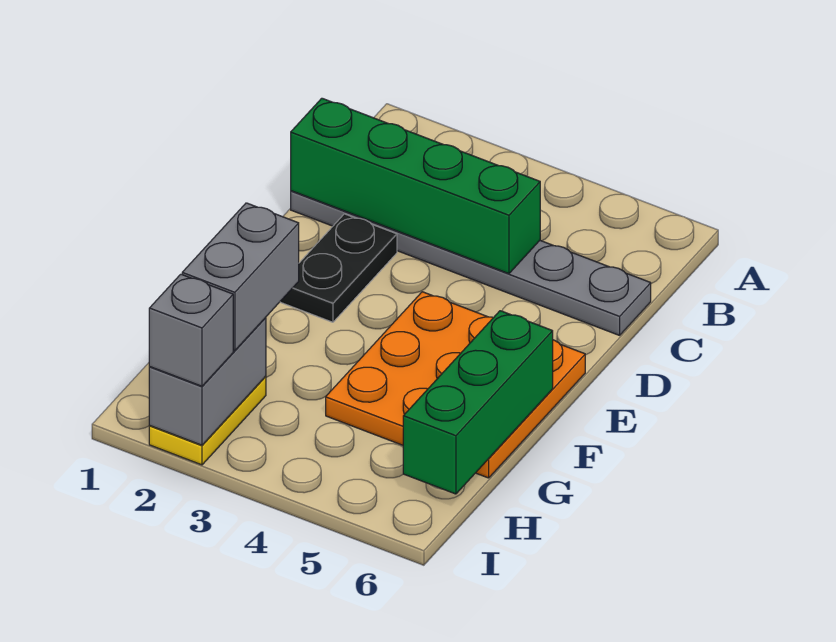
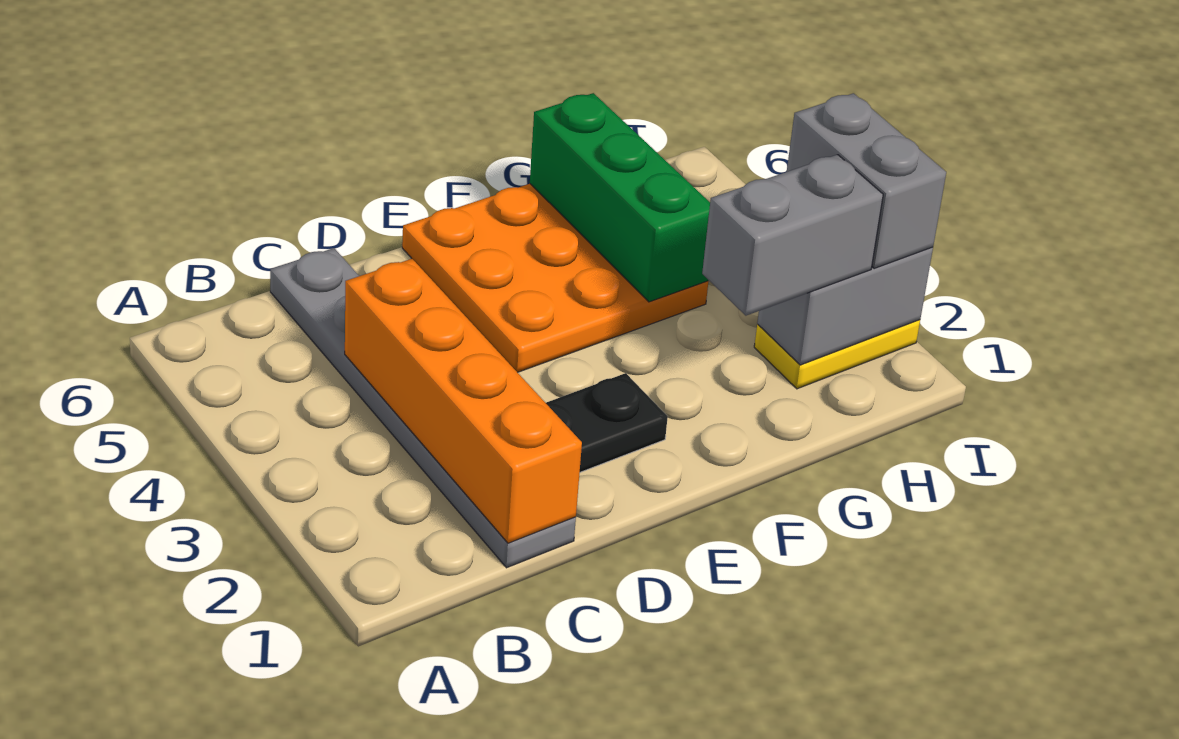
green brick C1:C4 level 2 -> orange brick C1:C4 level 2
green brick F6:H6 level 2 -> green brick G4:G6 level 2
grey brick I2 level 3 -> grey brick I2:I3 level 3

